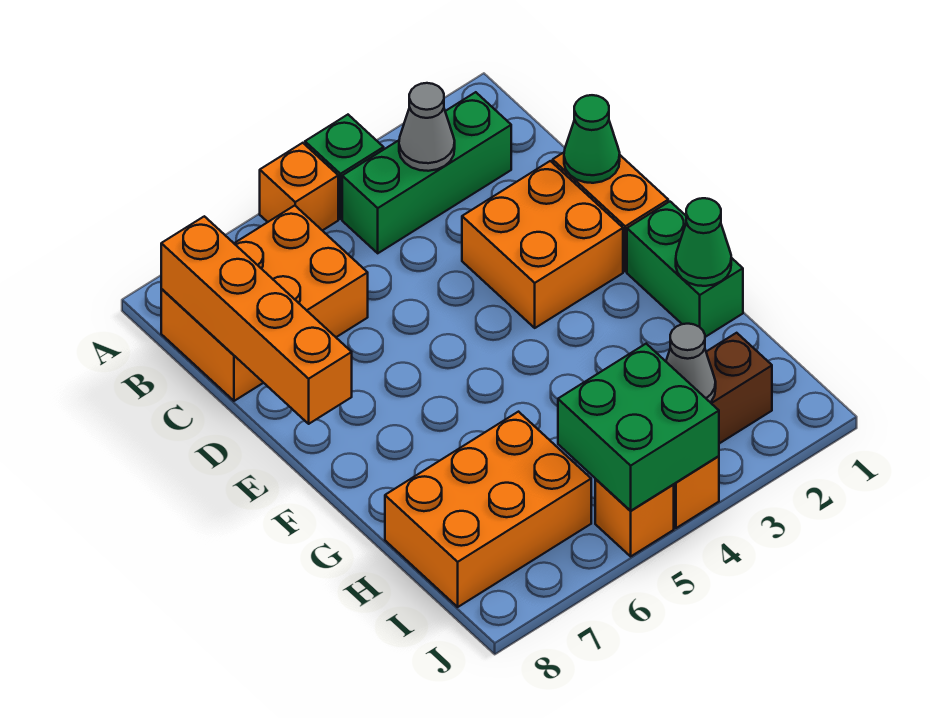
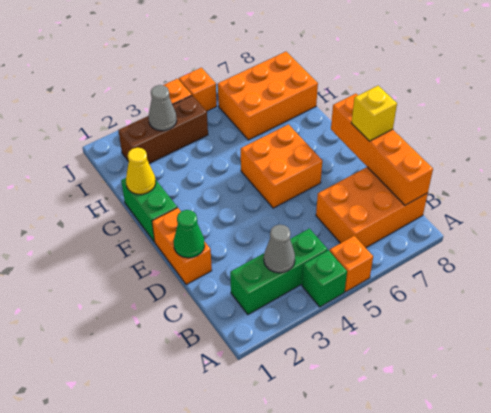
orange brick D2:E3 level 1 -> orange brick E5:F6 level 1
none -> yellow brick D8 level 3
green cone G1 level 2 -> yellow cone G1 level 2
green brick I4:J5 level 2 -> none

